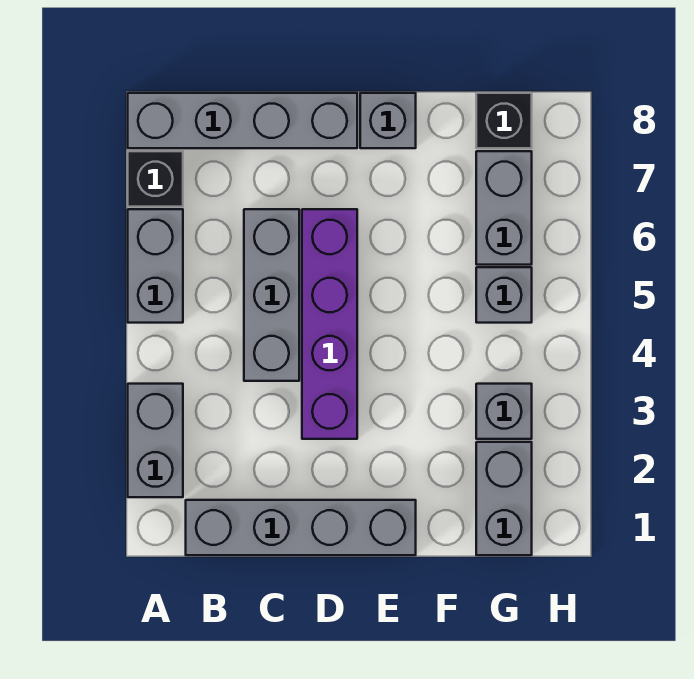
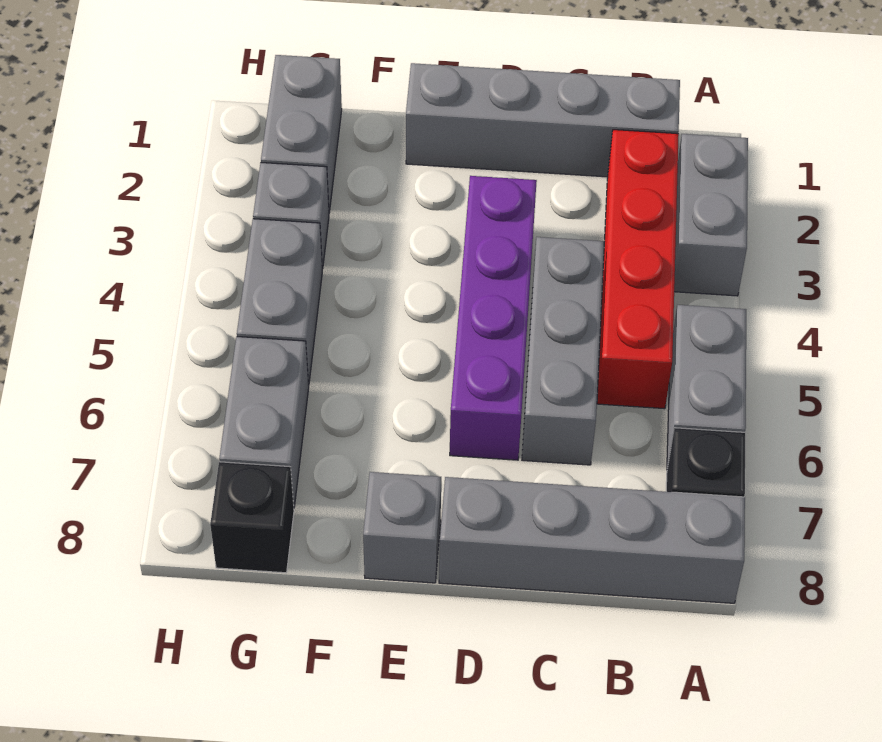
none -> red brick B2:B5 level 1
grey brick G5 level 1 -> grey brick G4:G5 level 1

